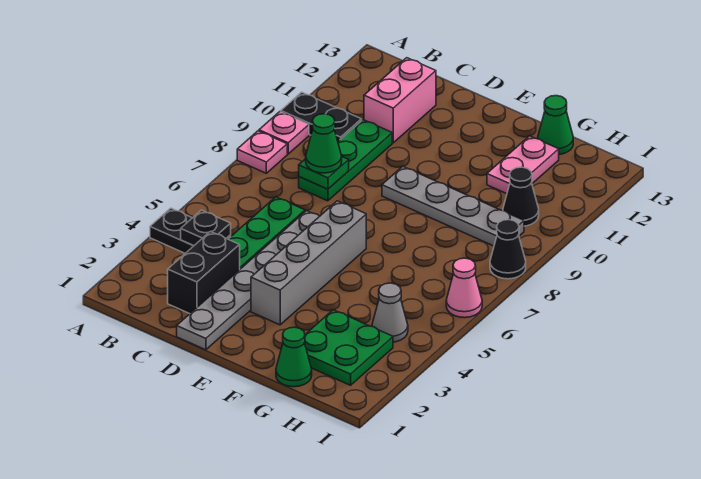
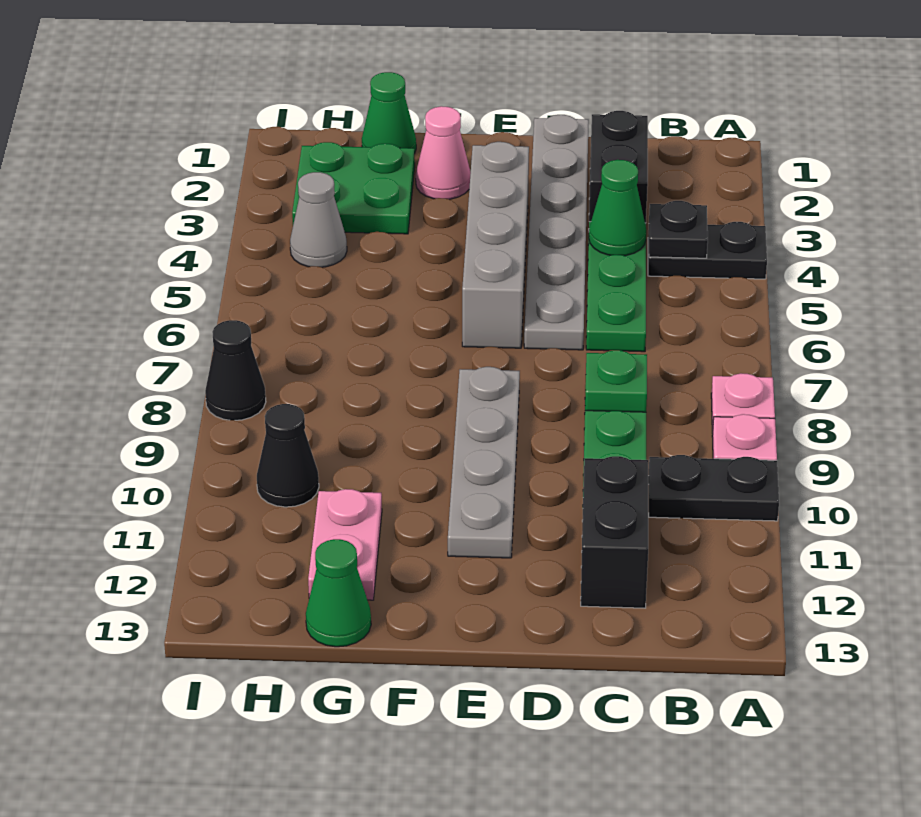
green cone C8 level 3 -> green cone C4 level 2
pink brick C11:C12 level 1 -> black brick C11:C12 level 1
grey plate E9:H9 level 1 -> grey plate E8:E11 level 1
pink cone I6 level 1 -> pink cone F2 level 1

